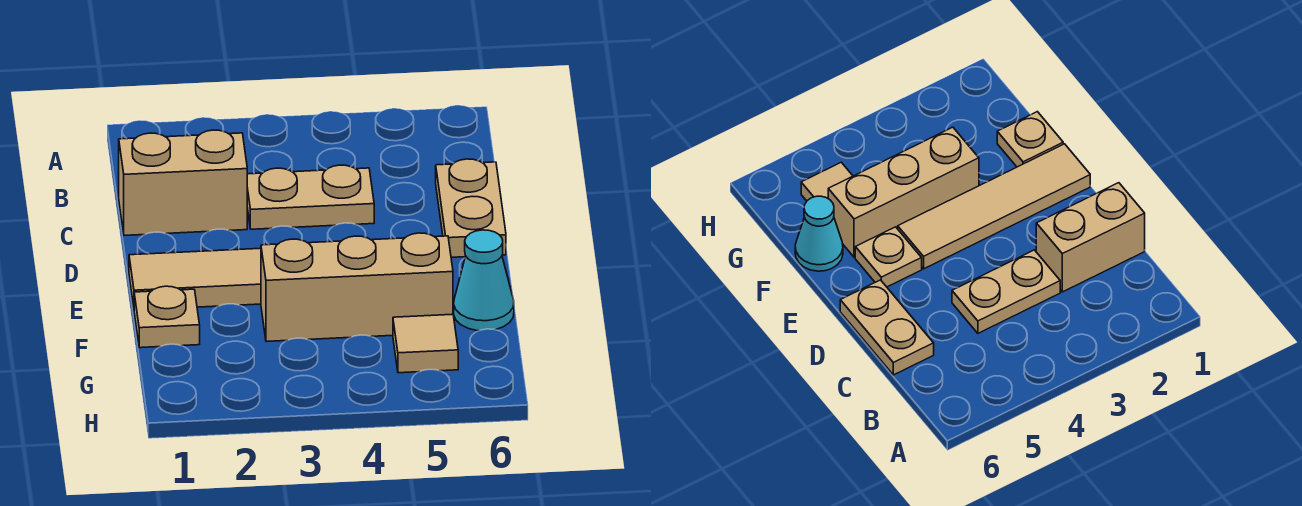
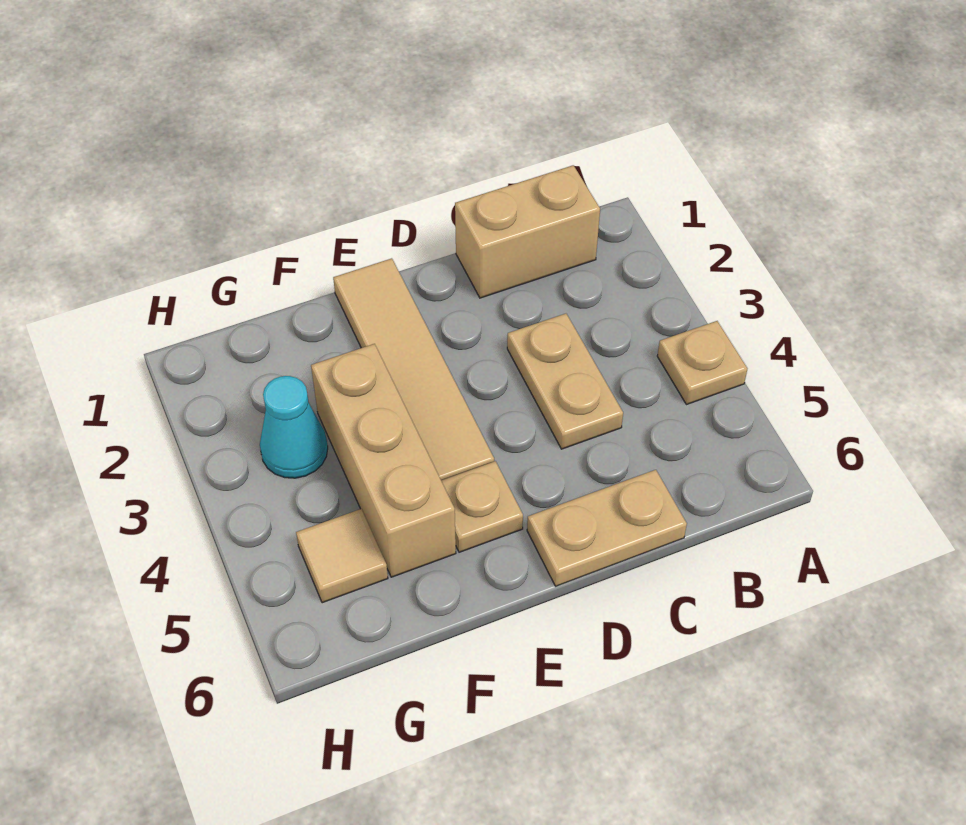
tan brick C1:C2 level 1 -> tan brick B1:C1 level 1
tan plate F1 level 1 -> tan plate A4 level 1
cyan cone F6 level 1 -> cyan cone G3 level 1

